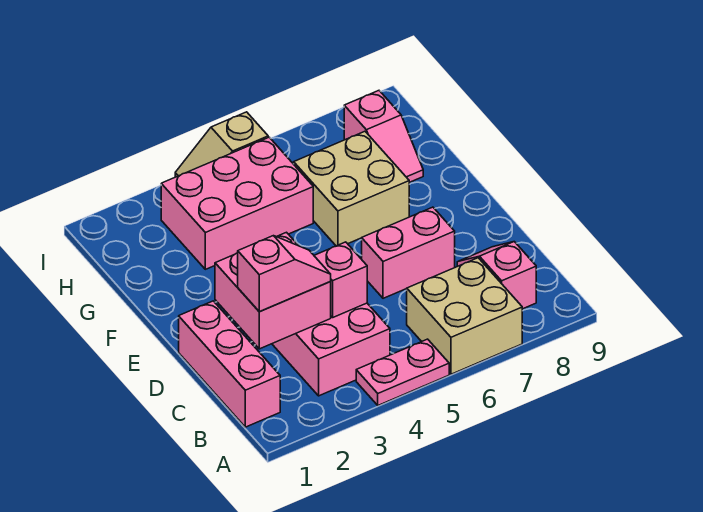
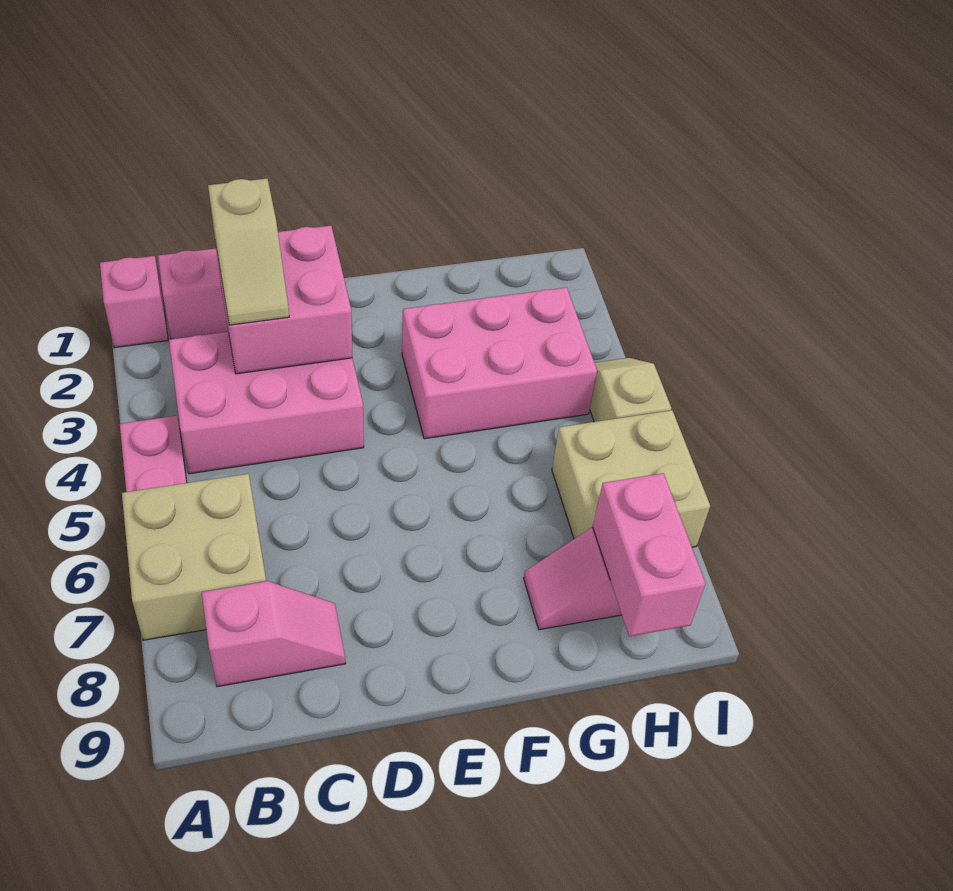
pink slope C2:C3 level 3 top 2 -> tan slope C2:C3 level 3 top 2
pink brick C4 level 2 -> pink brick A1 level 1
pink brick D6:D7 level 1 -> pink brick H8:H9 level 2
tan brick F6:G7 level 1 -> tan brick H6:I7 level 1
pink brick G3:H5 level 1 -> pink brick F3:H4 level 1

